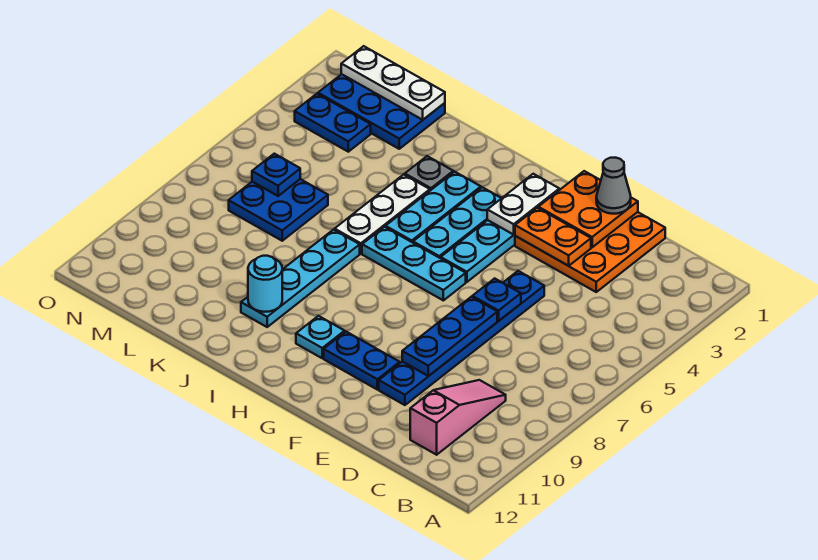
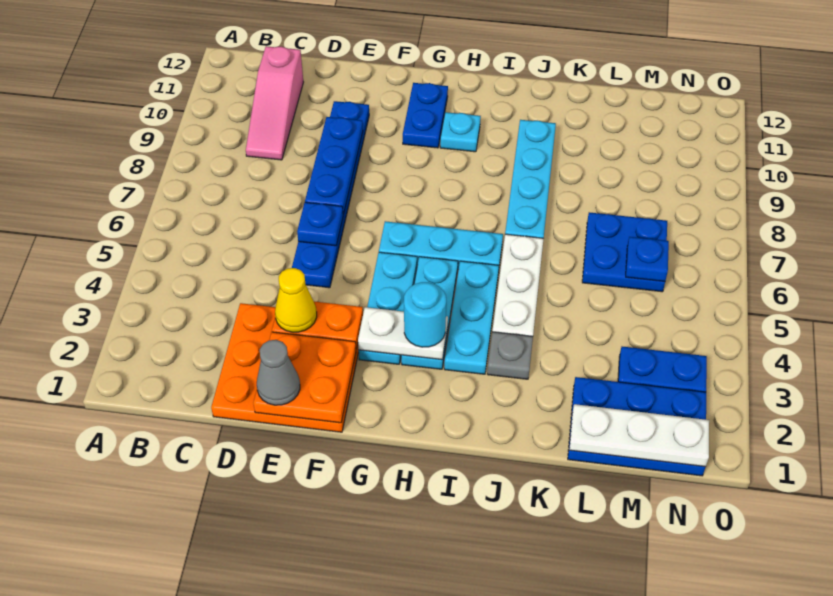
none -> yellow cone E3 level 3
blue plate F10:G10 level 1 -> blue plate G10:G11 level 1
white plate G2:G3 level 2 -> white plate G3:H3 level 2
cyan round brick J10 level 2 -> cyan round brick H3 level 3

